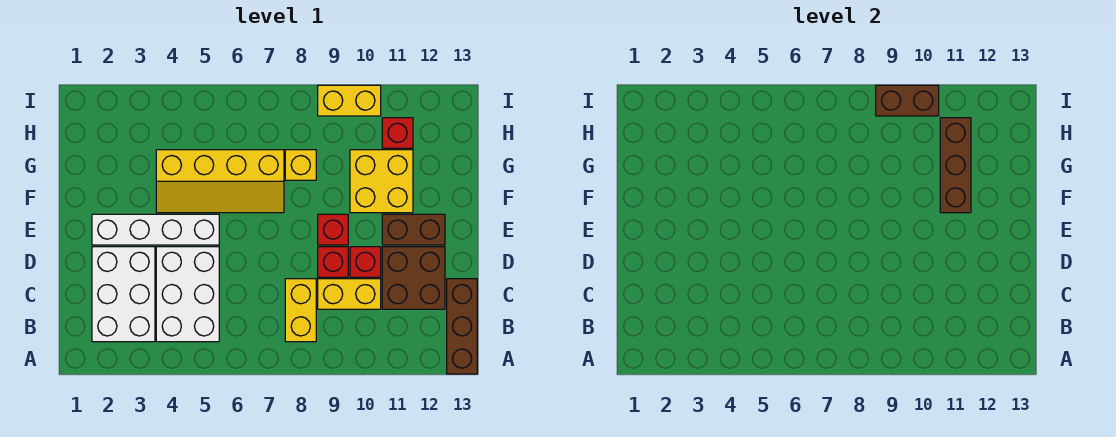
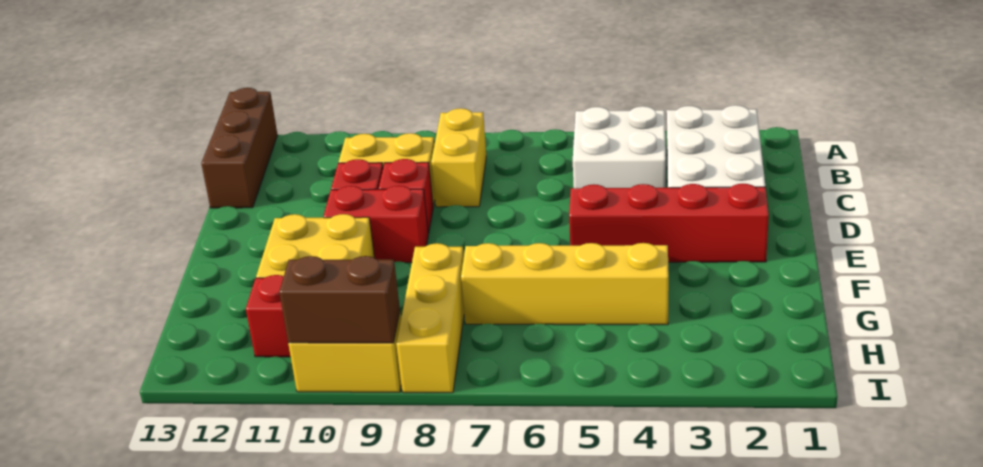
white brick B4:D5 level 1 -> white brick B4:C5 level 1
brown brick C11:D12 level 1 -> none
white brick E2:E5 level 1 -> red brick E2:E5 level 1
red brick E9 level 1 -> red brick E9:E10 level 1
brown brick E11:E12 level 1 -> none
brown brick F11:H11 level 2 -> none
yellow brick G8 level 1 -> yellow brick G8:I8 level 1

